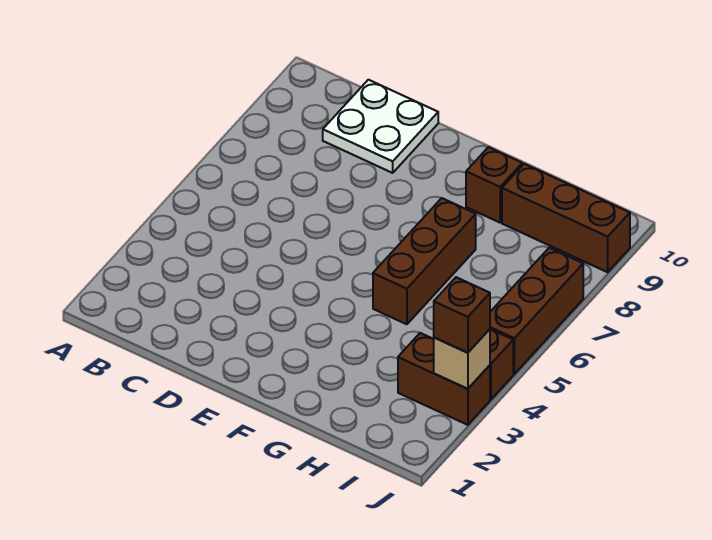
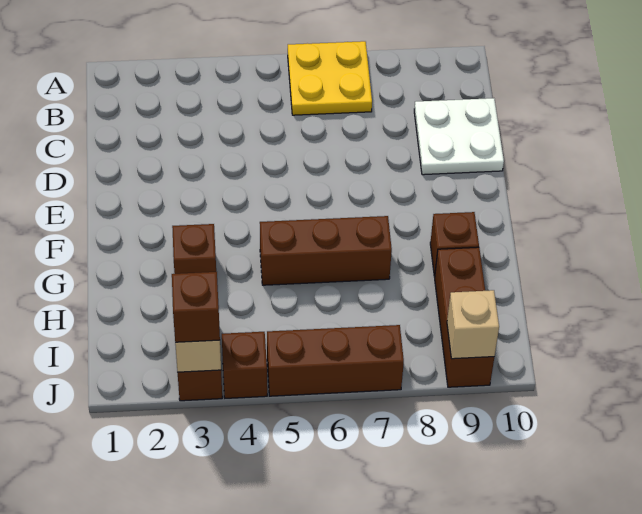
none -> yellow plate A6:B7 level 1
none -> brown brick G3 level 1
none -> tan brick J9 level 2

